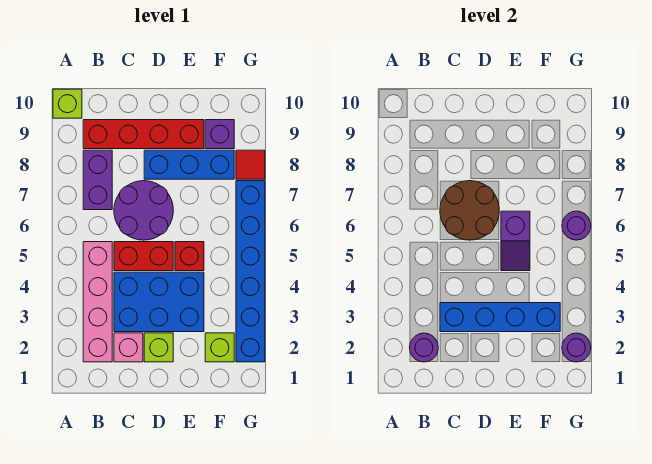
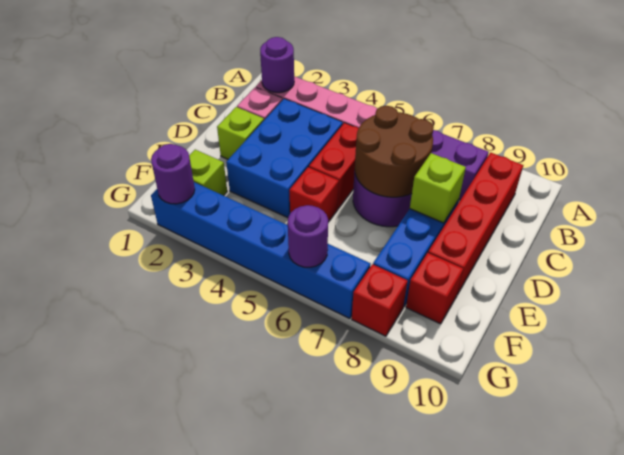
lime brick A10 level 1 -> lime brick D8 level 2
blue brick C3:F3 level 2 -> none
purple slope E5:E6 level 2 top 6 -> none
purple brick F9 level 1 -> red brick F9 level 1
red tile G8 level 1 -> red brick G8 level 1

